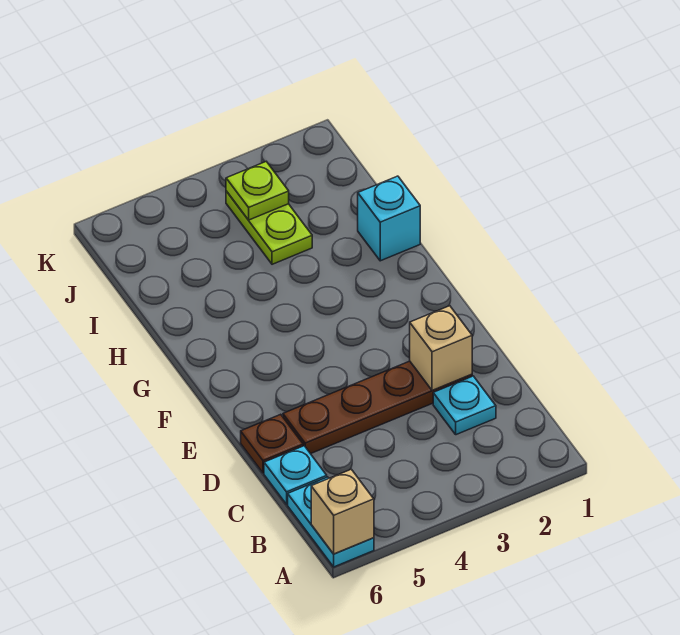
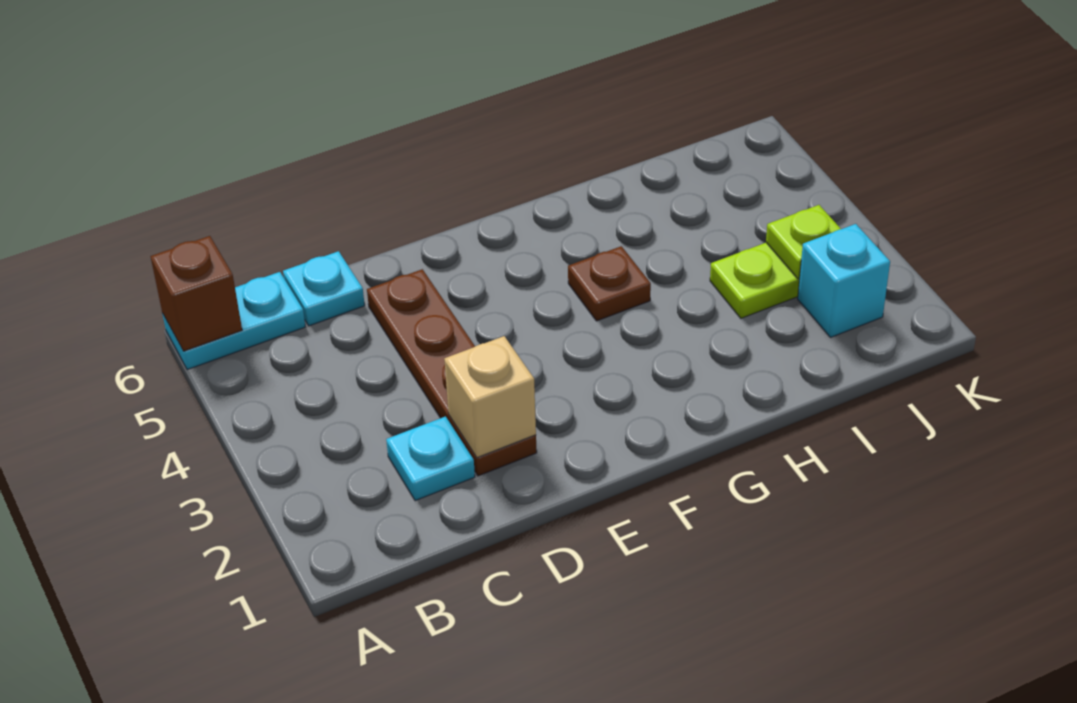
tan brick A6 level 2 -> brown brick A6 level 2
brown plate D6 level 1 -> brown plate G4 level 1
cyan brick H1 level 1 -> cyan brick J2 level 1

